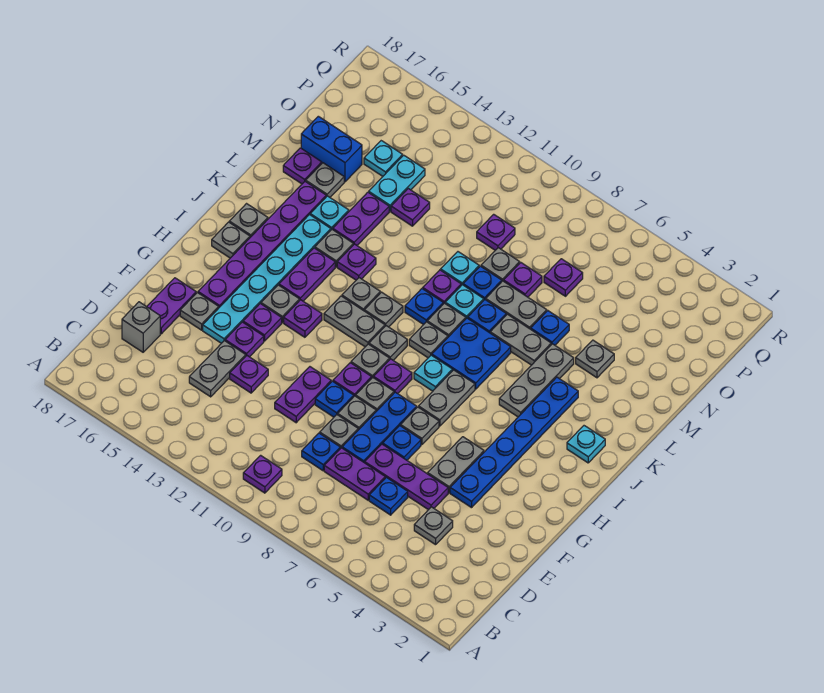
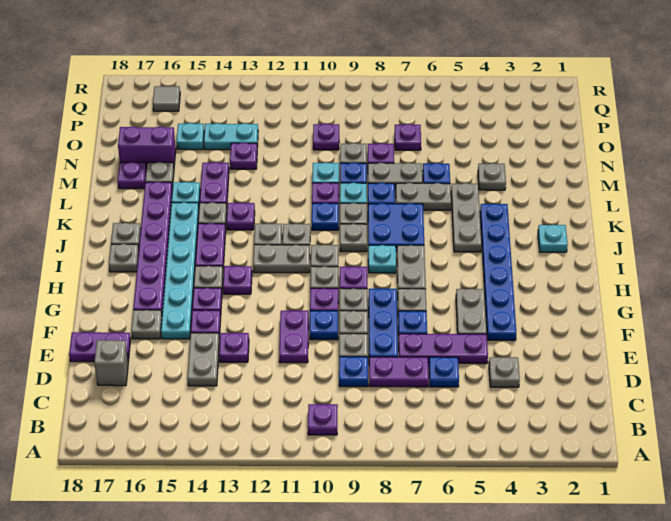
purple plate E17:F17 level 1 -> purple plate E17:E18 level 1
cyan plate N14:O14 level 1 -> cyan plate O13:O14 level 1
blue brick N16:N17 level 1 -> purple brick N16:N17 level 1
none -> grey tile Q16 level 1

